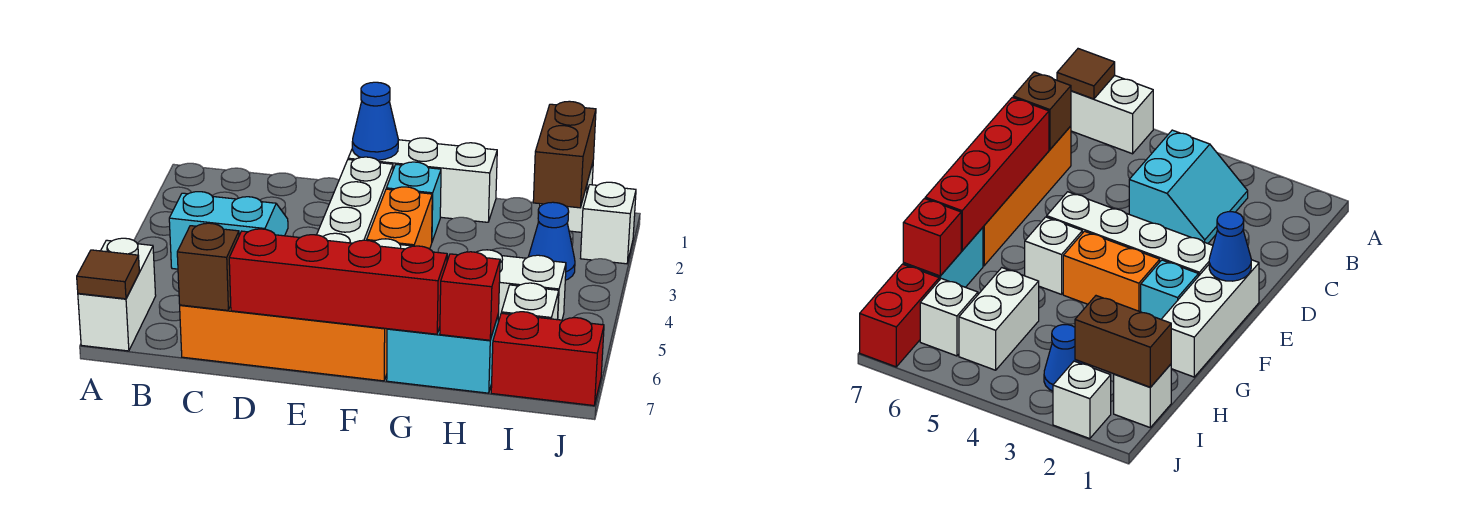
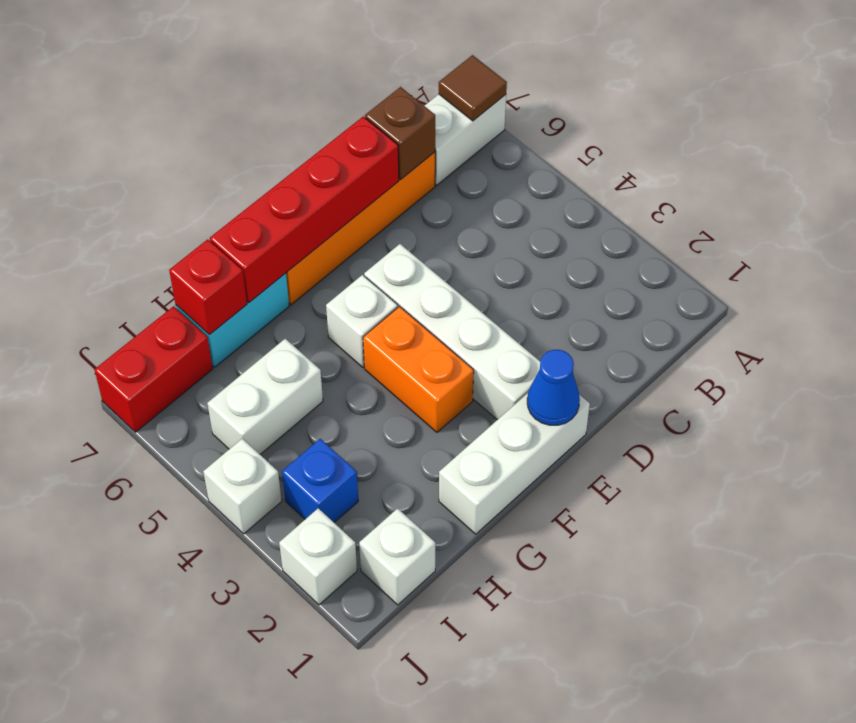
white brick A6:A7 level 1 -> white brick A7:B7 level 1
cyan slope B3:C4 level 1 top 4 -> none
cyan brick F2 level 1 -> none
brown brick I1:I2 level 2 -> none
blue cone I3 level 1 -> blue brick I3 level 1
white brick I6 level 1 -> white brick J4 level 1

